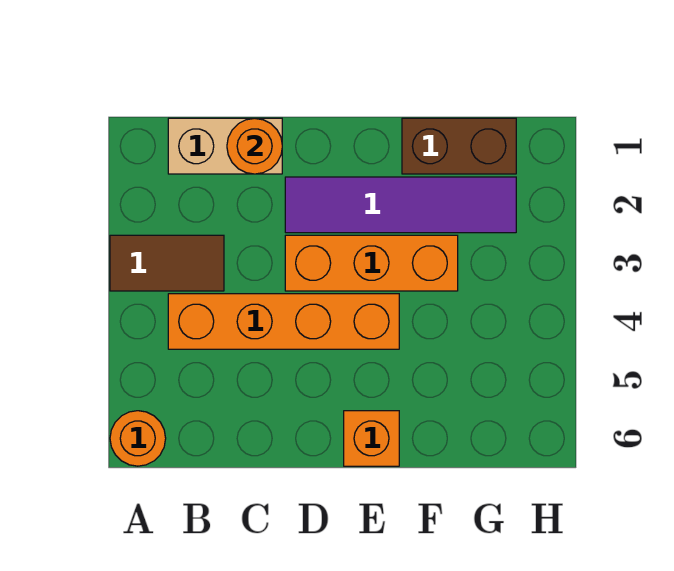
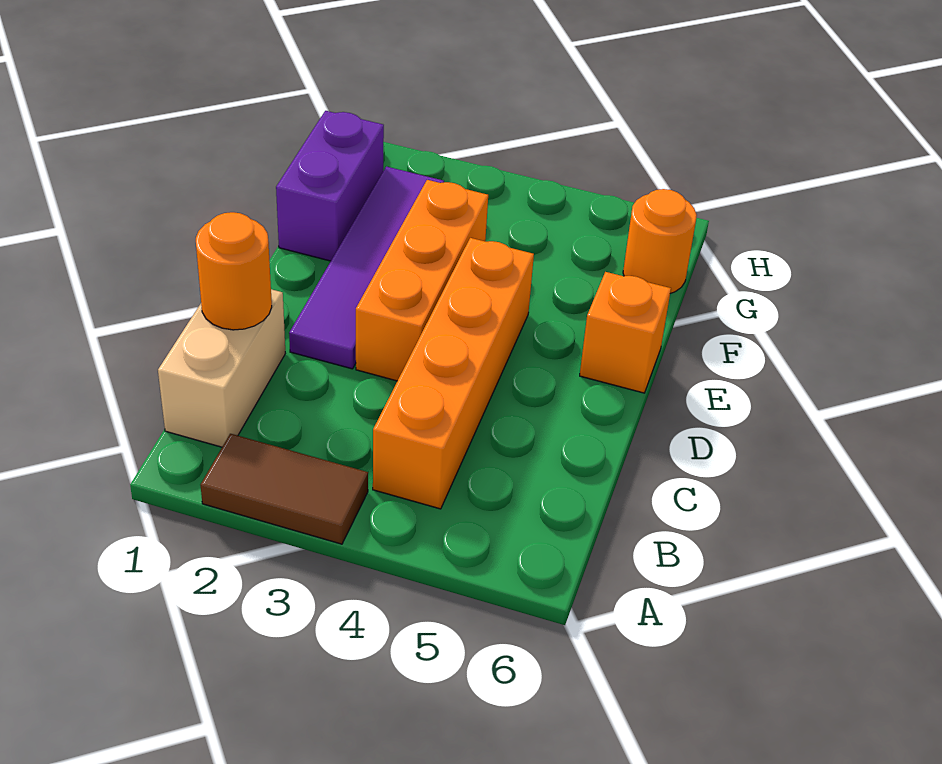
brown tile A3:B3 level 1 -> brown tile A2:A3 level 1
orange round brick A6 level 1 -> orange round brick G6 level 1
brown brick F1:G1 level 1 -> purple brick F1:G1 level 1

